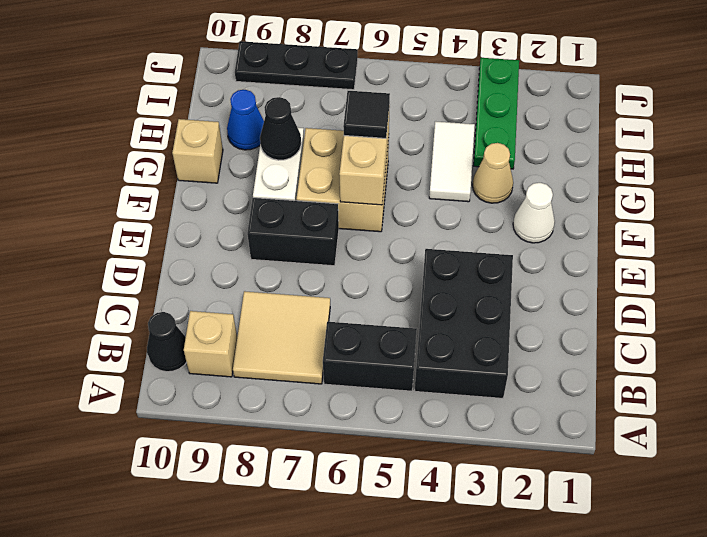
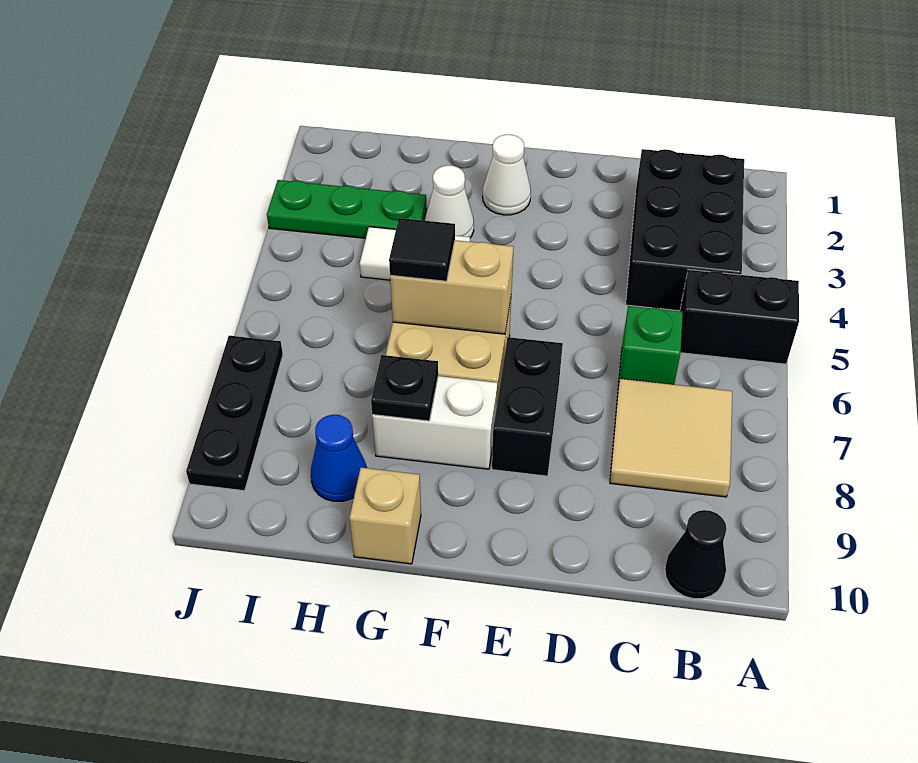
black brick B3:D4 level 1 -> black brick B2:C4 level 1
black brick B5:B6 level 1 -> black brick A5:B5 level 1
tan brick B9 level 1 -> none
none -> green brick C6 level 1
tan cone G3 level 1 -> white cone G3 level 1
black cone G8 level 2 -> black plate G8 level 2

